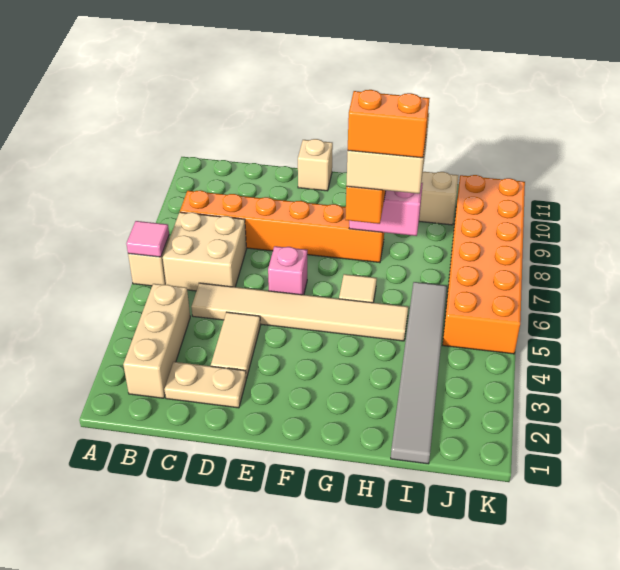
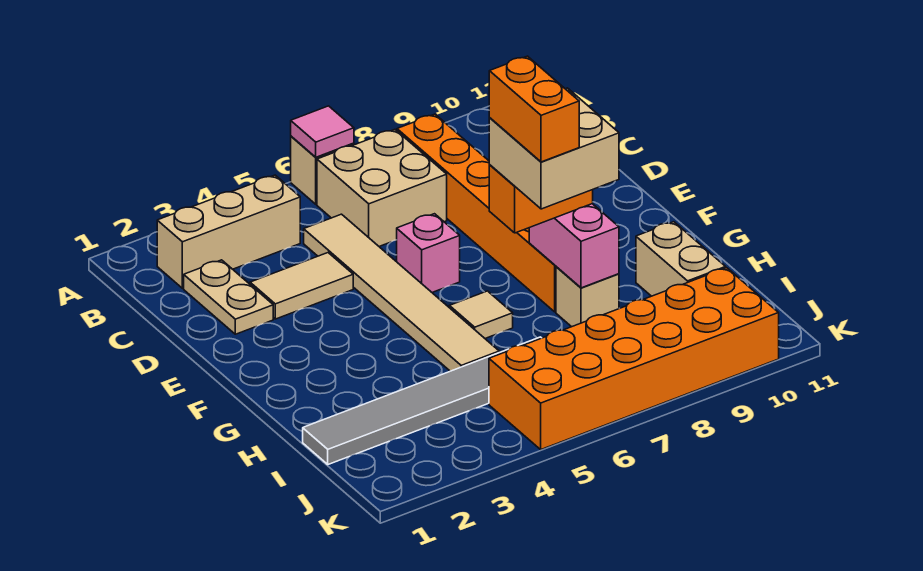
tan brick E11 level 1 -> tan brick H8 level 1

